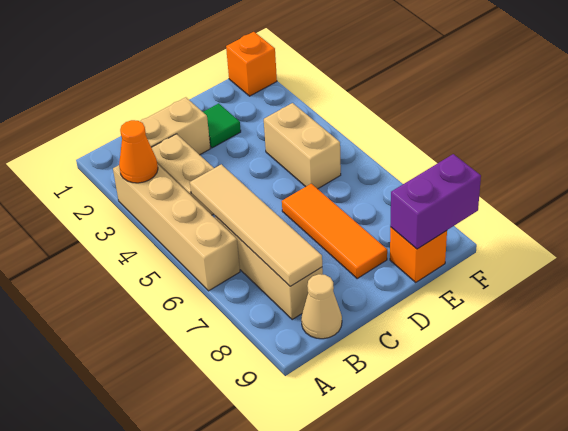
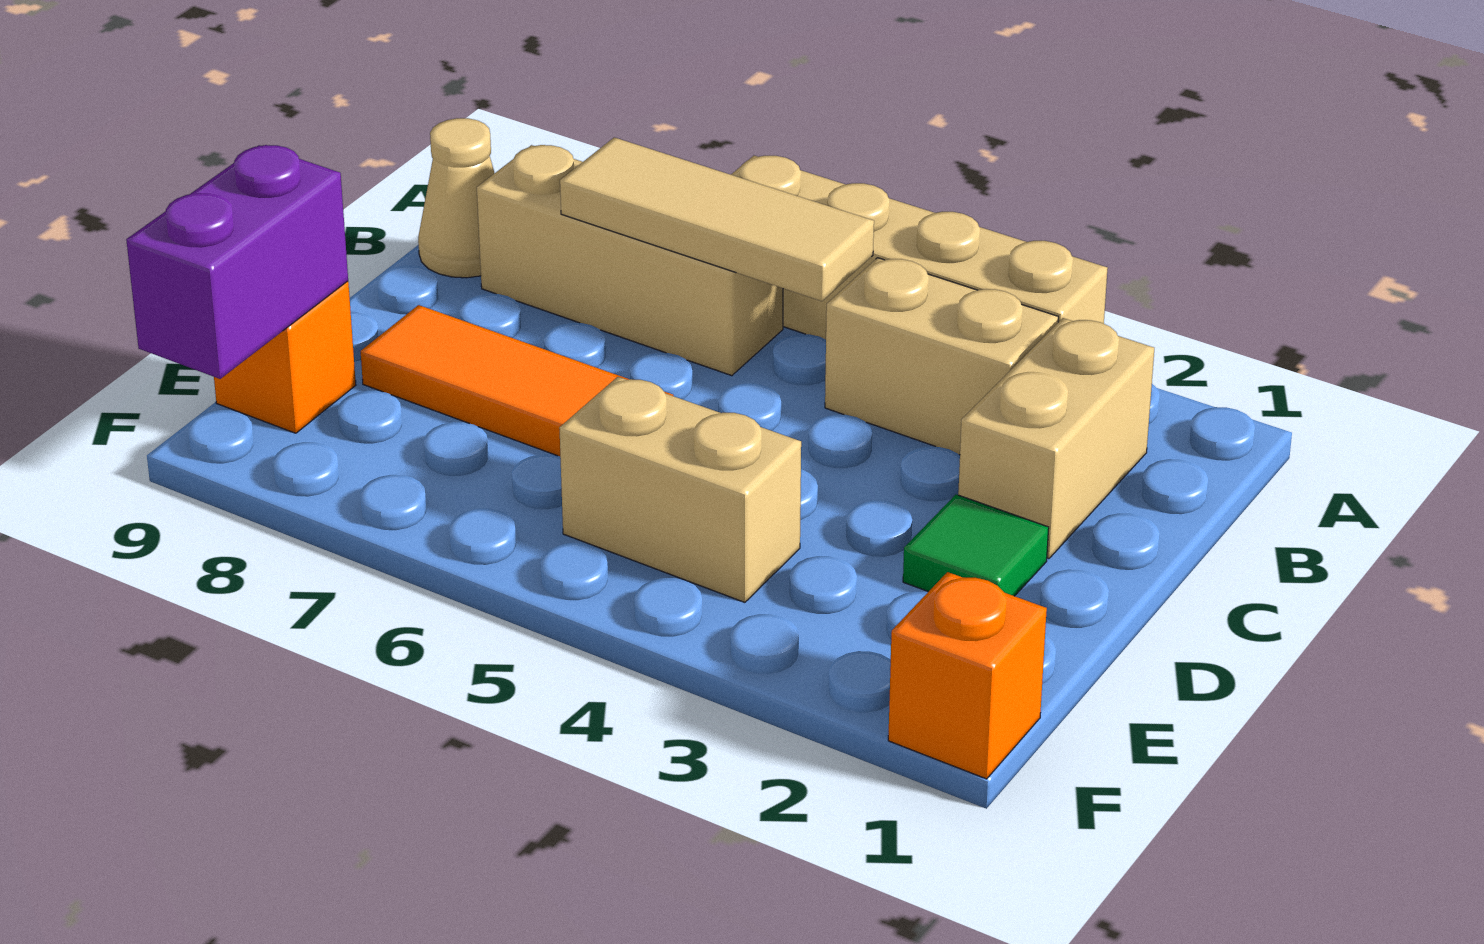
orange cone A3 level 2 -> none
tan tile B5:B8 level 2 -> tan tile B5:B7 level 2

